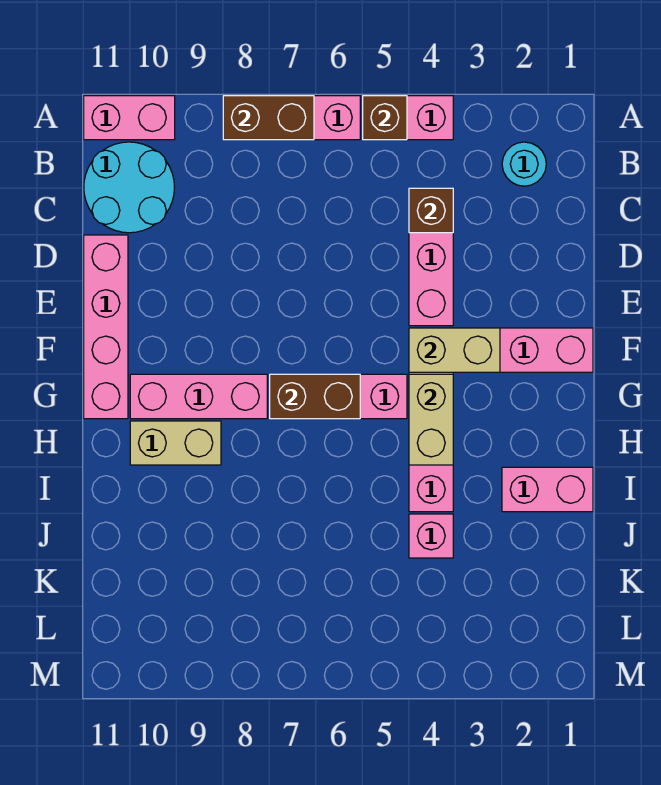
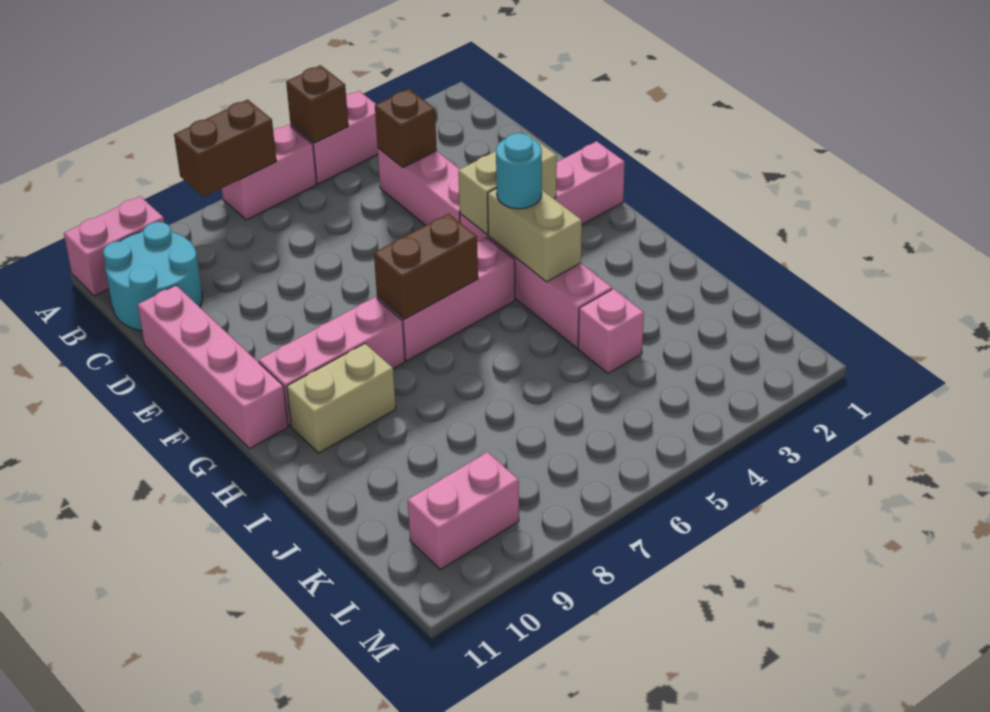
cyan round brick B2 level 1 -> cyan round brick G4 level 3
pink brick I1:I2 level 1 -> pink brick L9:L10 level 1

